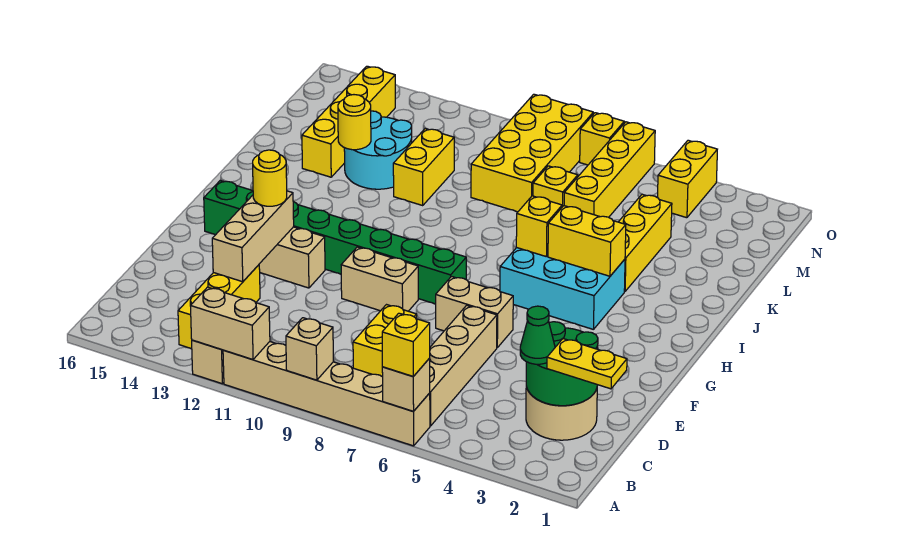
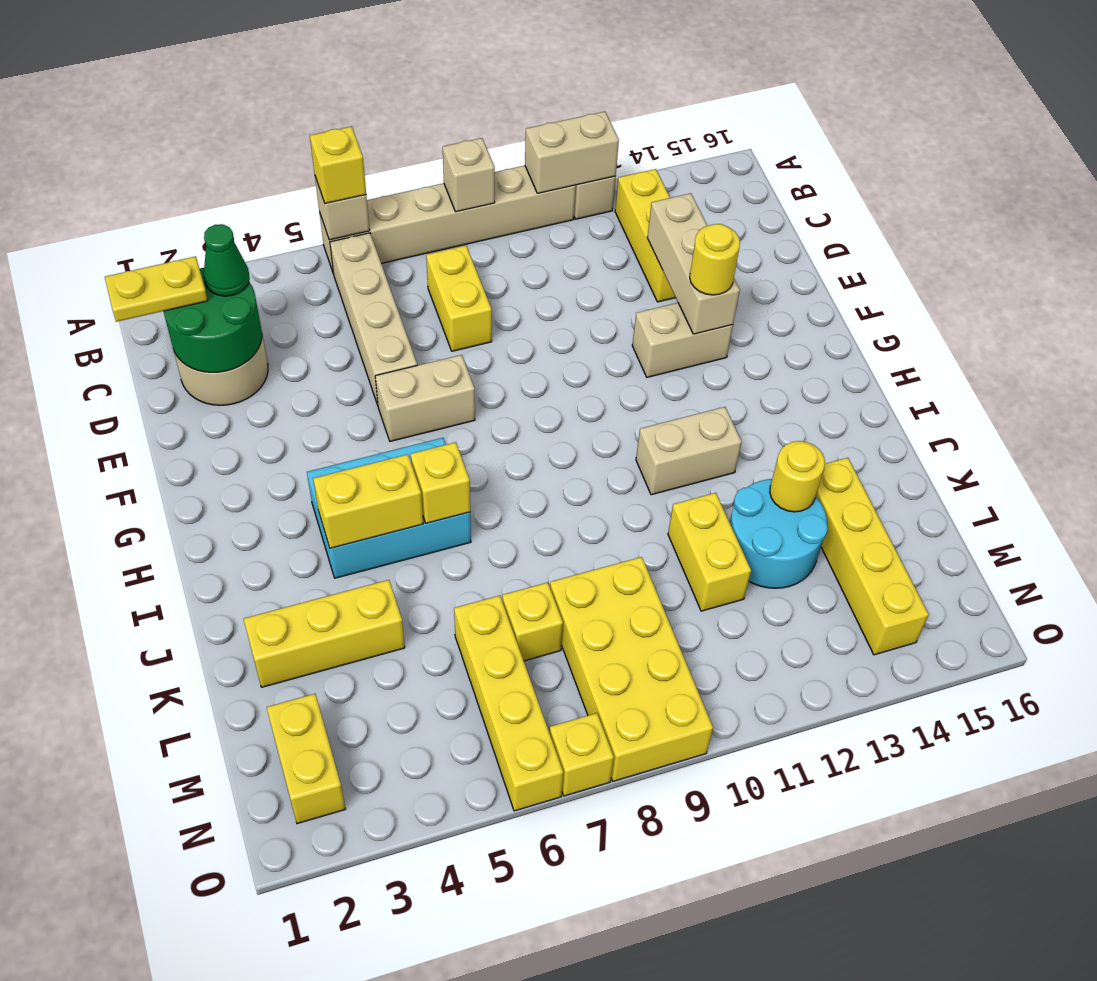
tan brick F9:F10 level 1 -> tan brick I11:I12 level 1
green brick G8:G15 level 1 -> none
yellow brick J4:L4 level 1 -> yellow brick K2:K4 level 1
yellow brick N4:O4 level 1 -> yellow brick M2:N2 level 1

